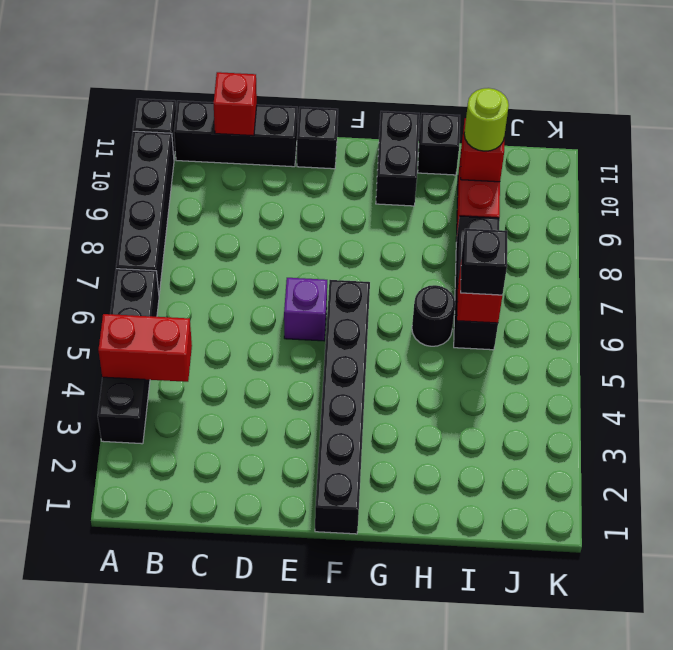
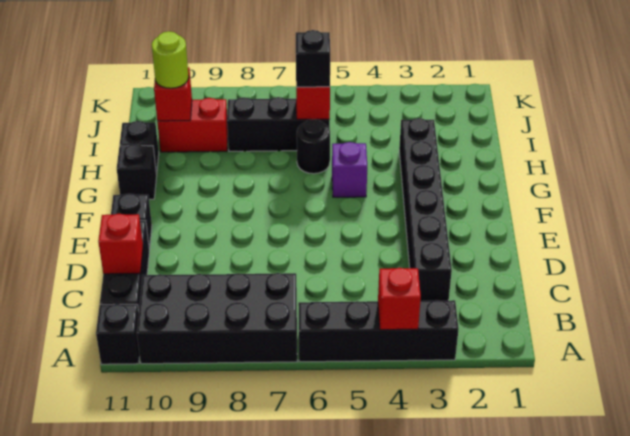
red brick A4:B4 level 2 -> red brick A4 level 2
black brick A7:A10 level 1 -> black brick A7:B10 level 1
purple brick E6 level 1 -> purple brick G5 level 1
black brick F1:F6 level 1 -> black brick C3:H3 level 1
black brick G10:G11 level 1 -> black brick G11 level 1

